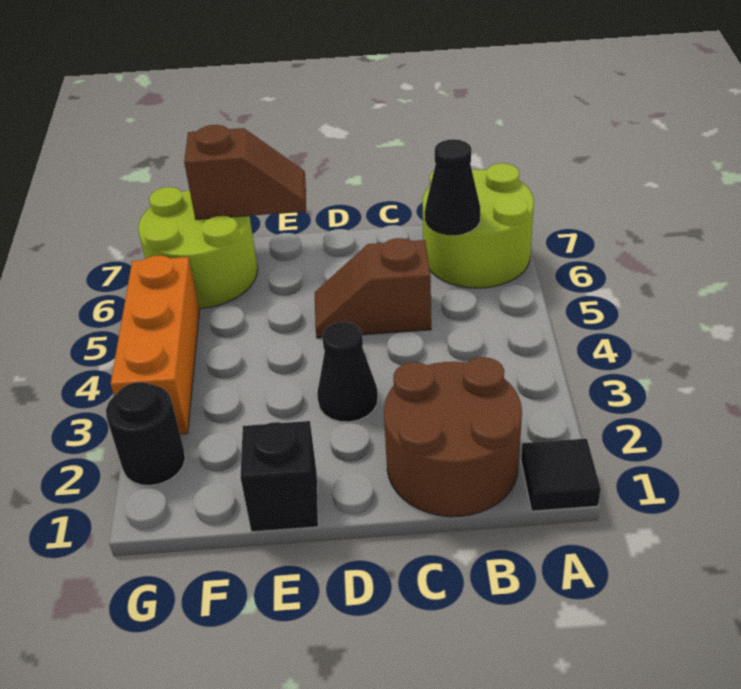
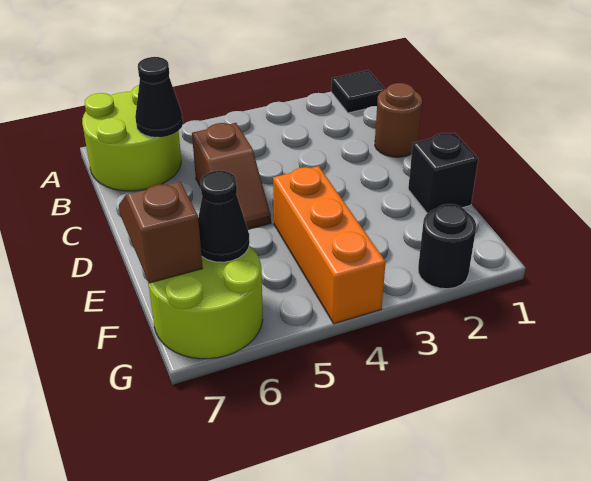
brown round brick B1:C2 level 1 -> brown round brick C1 level 1
black cone D3 level 1 -> black cone F6 level 2
orange brick G3:G5 level 1 -> orange brick E4:G4 level 1

